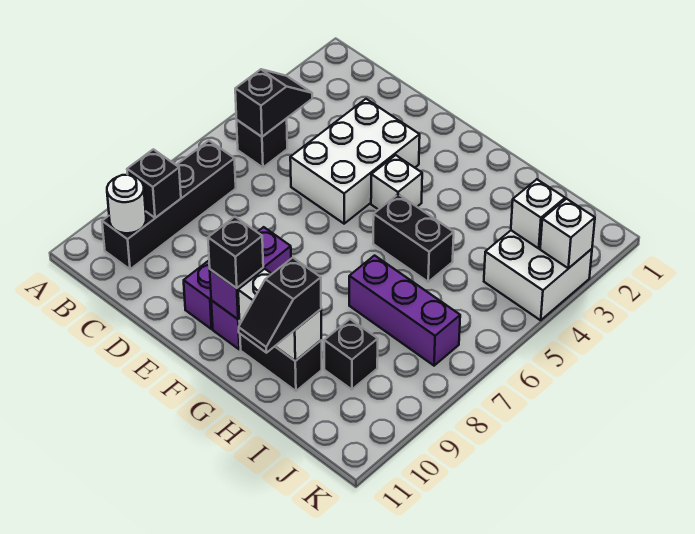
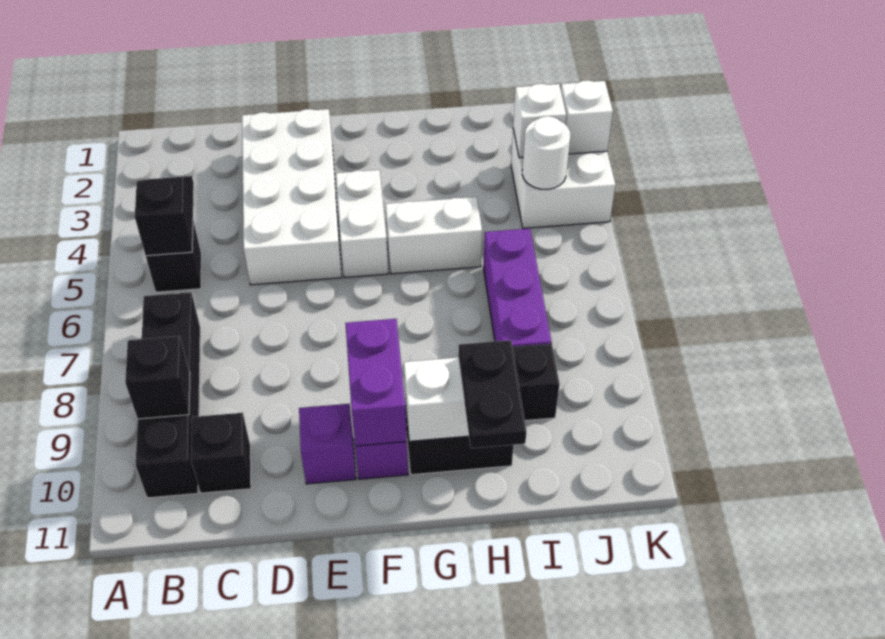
white round brick B10 level 2 -> white round brick J4 level 2
white brick D3:E5 level 1 -> white brick D2:E5 level 1
white brick F4 level 1 -> white brick F4:F5 level 1
black brick F10 level 3 -> black brick C10 level 1
black brick G5:H5 level 1 -> white brick G5:H5 level 1
purple brick H7:J7 level 1 -> purple brick I6:I8 level 1
black slope H10:H11 level 3 top 10 -> black plate H10:H11 level 3

